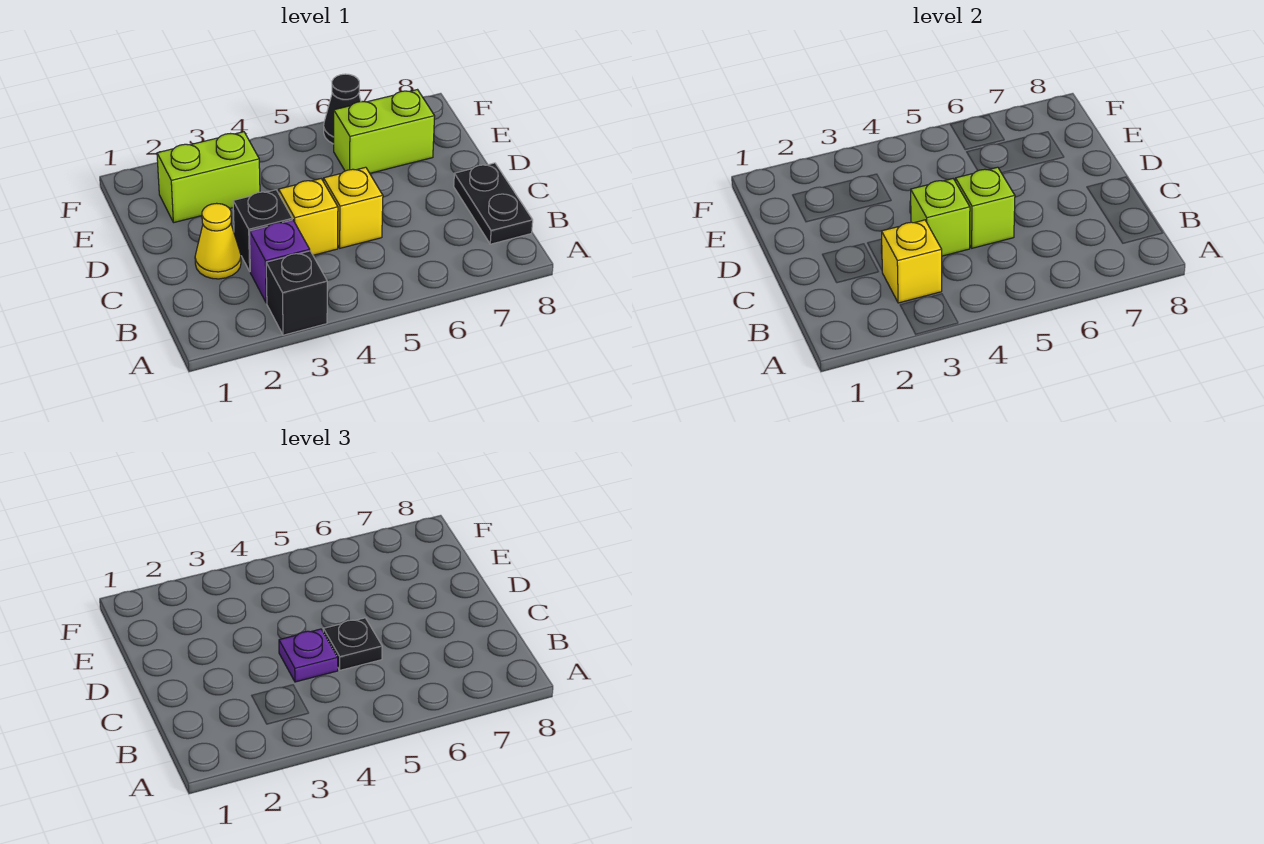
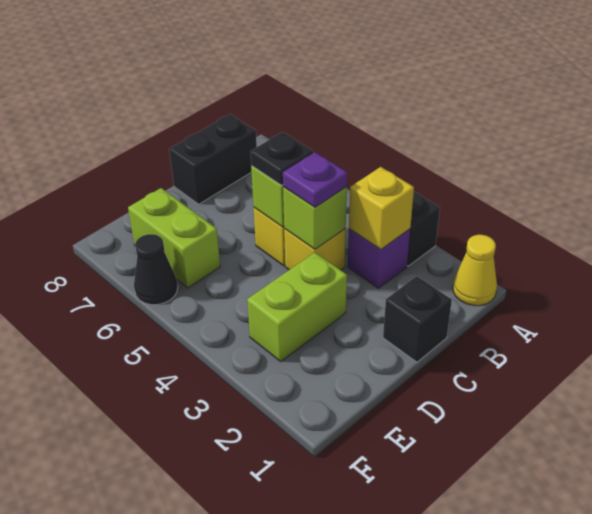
black plate B8:C8 level 1 -> black brick B8:C8 level 1
yellow cone C2 level 1 -> yellow cone A1 level 1
black brick C3 level 1 -> black brick C1 level 1
lime brick E2:E3 level 1 -> lime brick D3:E3 level 1

